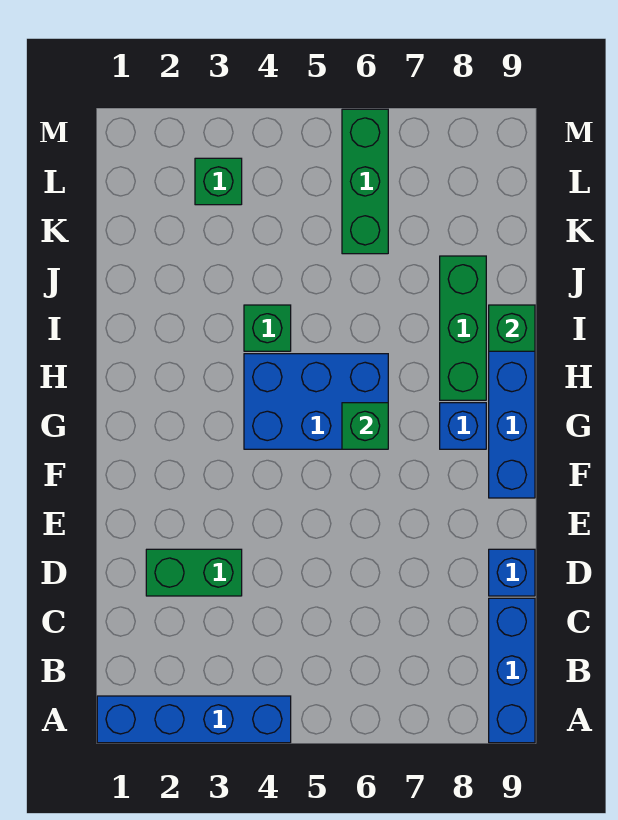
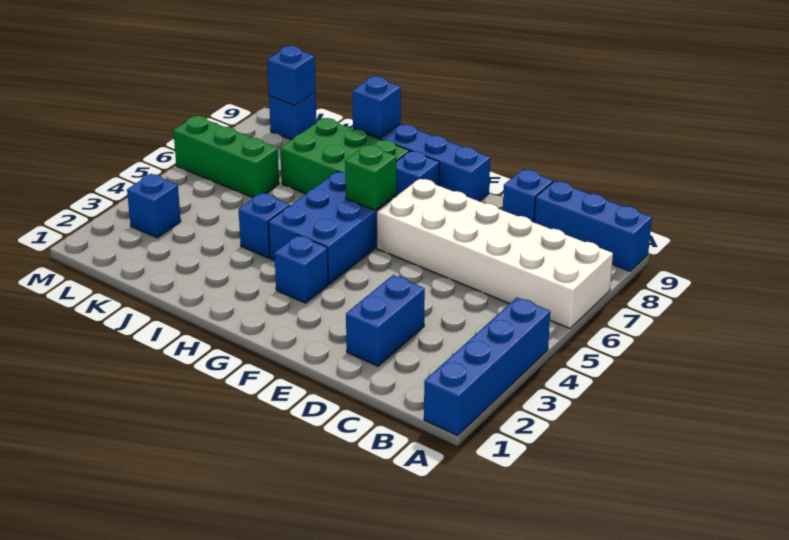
none -> white brick A6:F7 level 1
green brick D2:D3 level 1 -> blue brick D2:D3 level 1
none -> blue brick G3 level 1
green brick H8:J8 level 1 -> green brick H7:J8 level 1
green brick I4 level 1 -> blue brick I4 level 1
green brick I9 level 2 -> blue brick I9 level 2
green brick L3 level 1 -> blue brick L3 level 1
none -> blue brick L9 level 1
none -> blue brick L9 level 2

